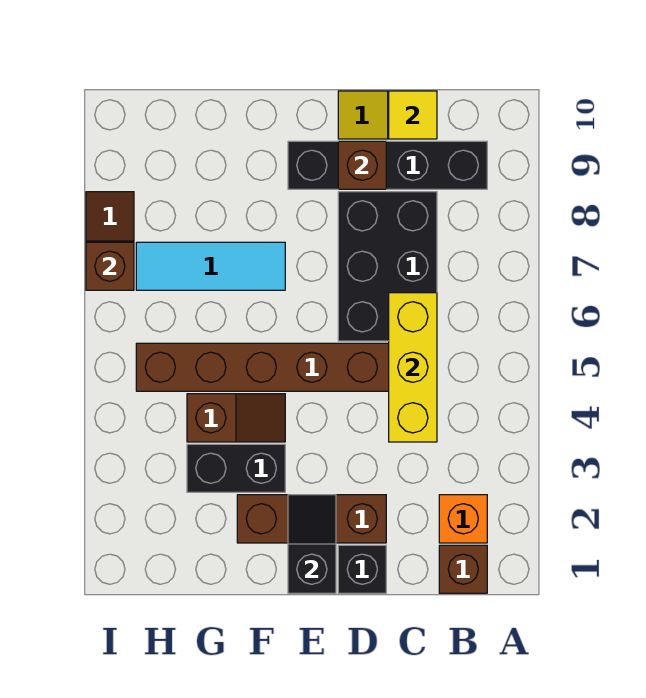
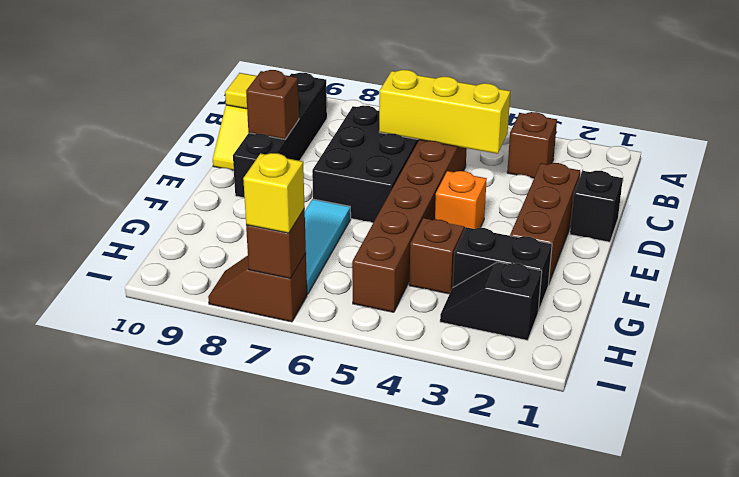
brown brick B1 level 1 -> brown brick B3 level 1
orange brick B2 level 1 -> orange brick E4 level 1
black brick C6:D8 level 1 -> black brick C6:E7 level 1
black slope E1:E2 level 2 top 1 -> black slope H2:H3 level 1 top 2
black brick F3:G3 level 1 -> black brick G2:G3 level 1
none -> yellow brick I7 level 3

